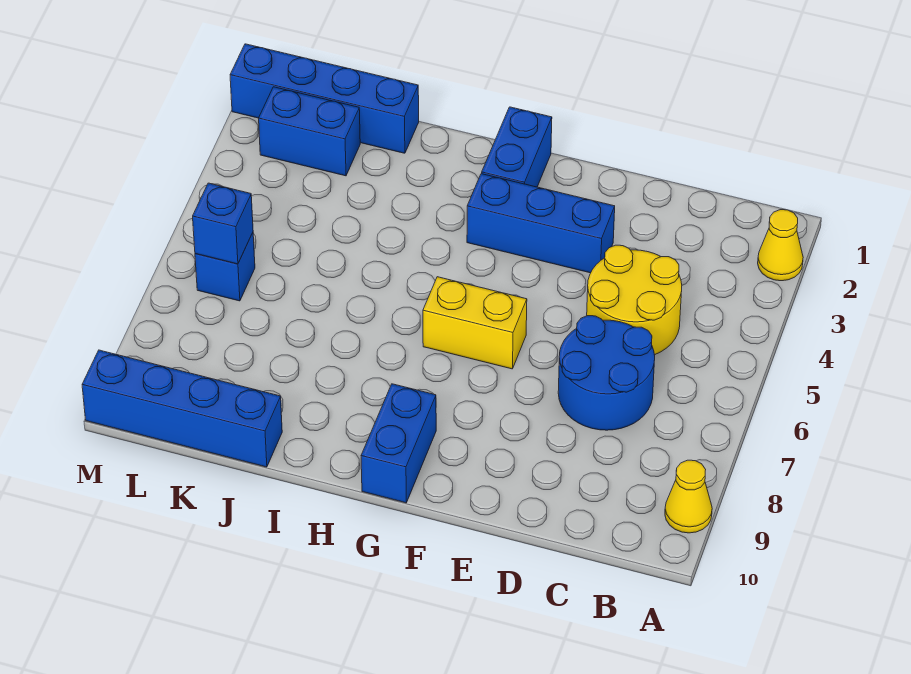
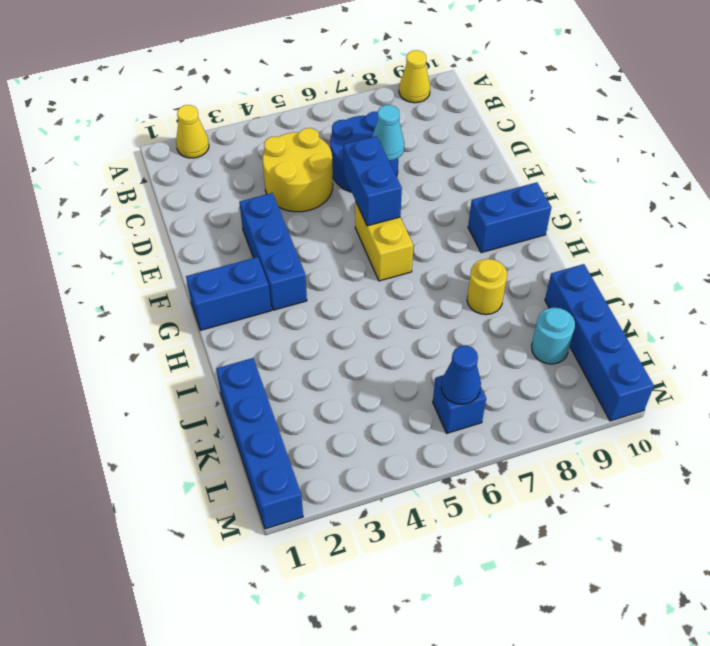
none -> cyan cone D7 level 2
none -> yellow round brick I8 level 1
blue brick K2:L2 level 1 -> blue brick E6:F6 level 2
none -> cyan round brick K9 level 1
blue brick L6 level 2 -> blue cone L6 level 2

